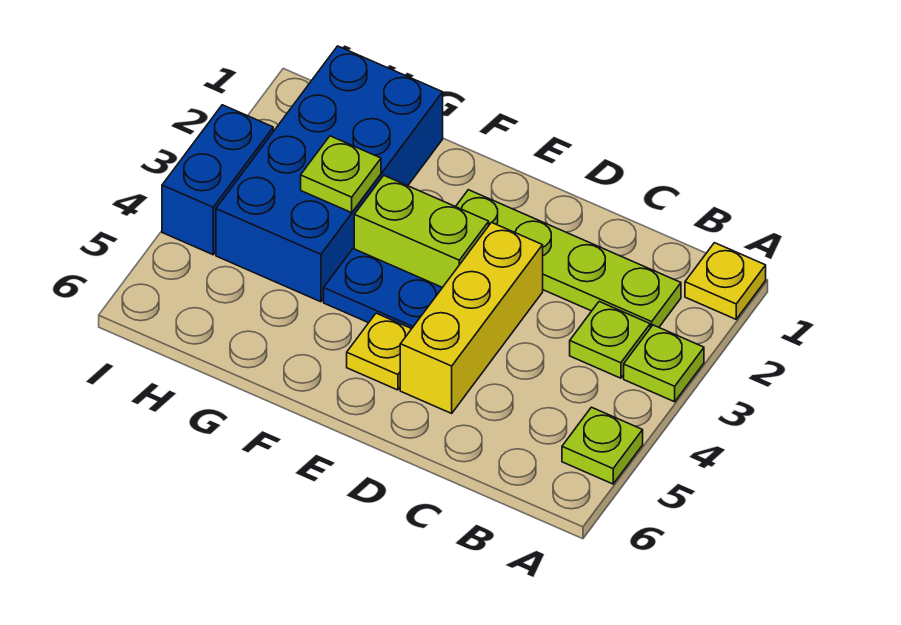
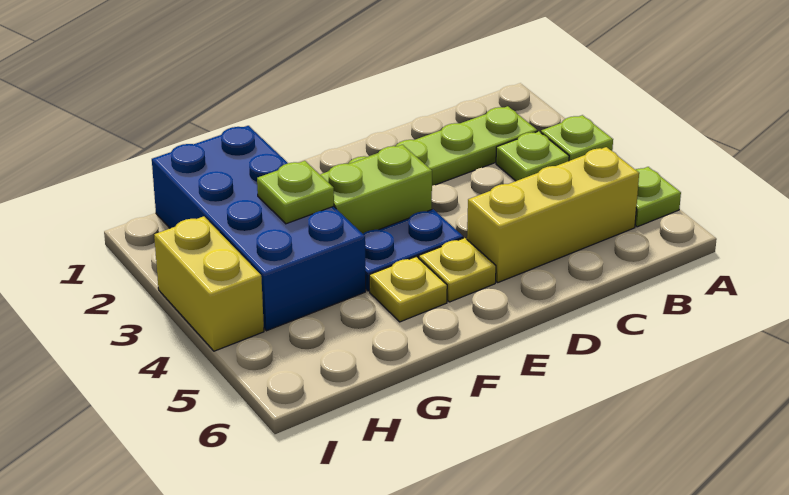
yellow plate A1 level 1 -> yellow plate F5 level 1
yellow brick D3:D5 level 1 -> yellow brick B5:D5 level 1
blue brick I3:I4 level 1 -> yellow brick I3:I4 level 1

